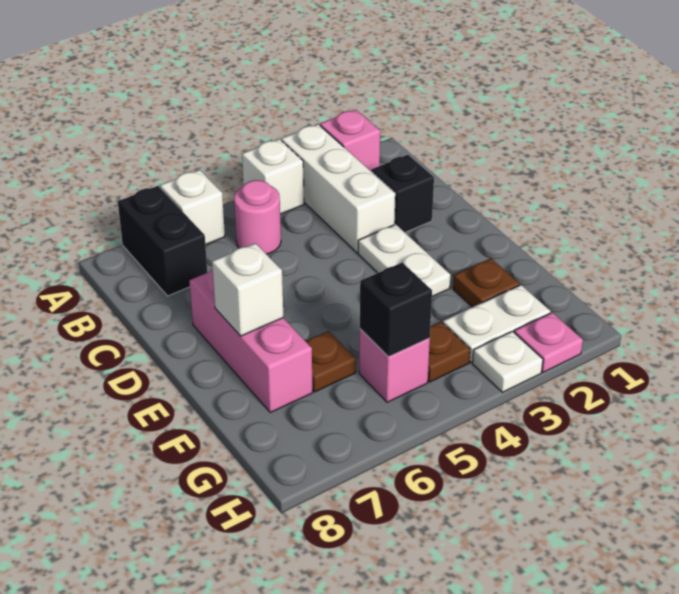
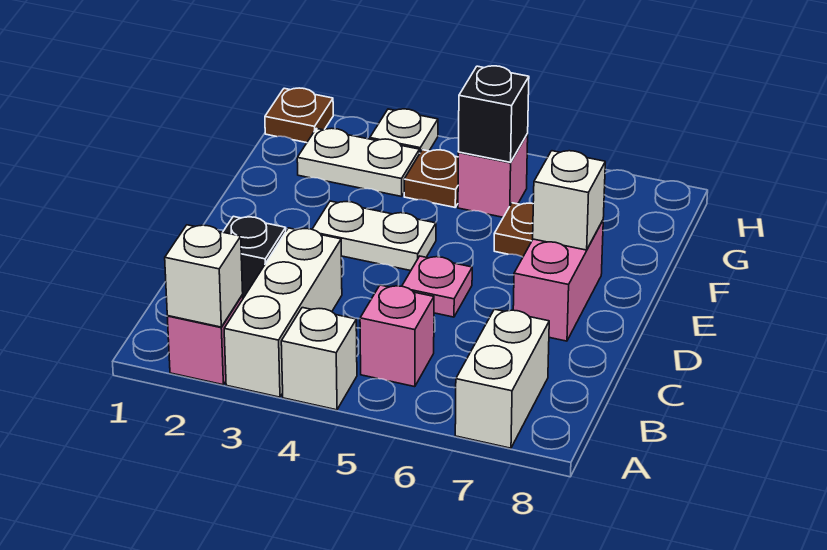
white brick A6 level 1 -> white brick A2 level 2
black brick A7:B7 level 1 -> white brick A7:B7 level 1
pink round brick B5 level 1 -> pink brick B5 level 1
white plate D3:E3 level 1 -> white plate E3:E4 level 1
pink brick D7:F7 level 1 -> pink brick D7:E7 level 1
brown plate F2 level 1 -> brown plate H1 level 1
pink plate H2 level 1 -> pink plate D5 level 1

